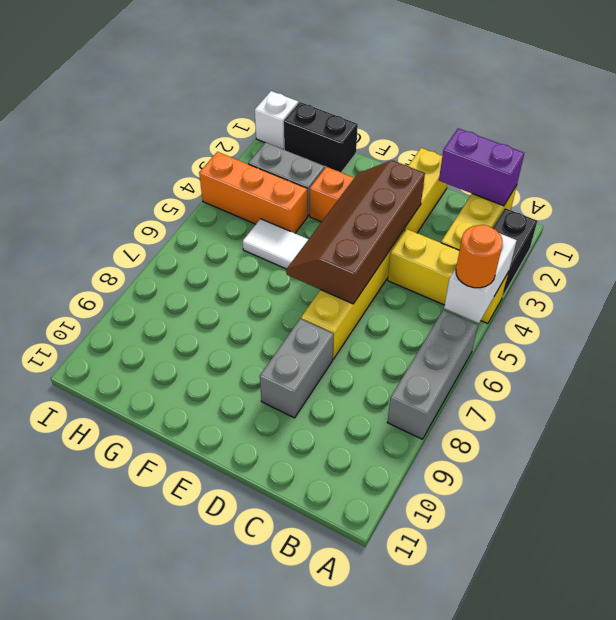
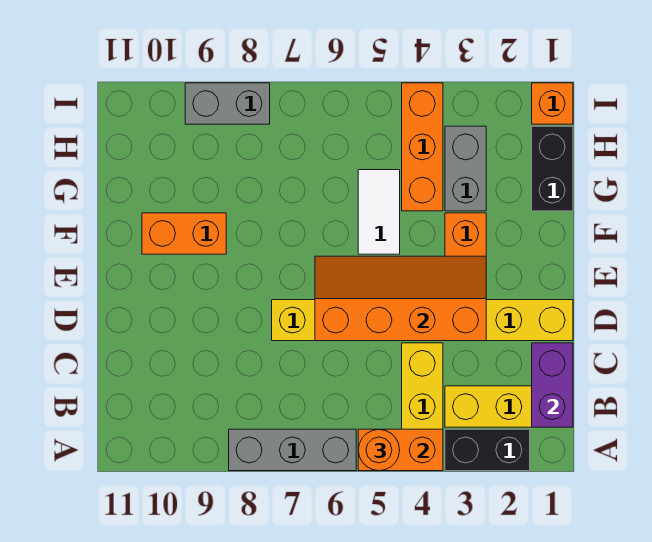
white brick A4:A5 level 2 -> orange brick A4:A5 level 2
brown slope D3:E6 level 2 top D -> orange slope D3:E6 level 2 top D
grey brick D8:D9 level 1 -> grey brick I8:I9 level 1
none -> orange brick F9:F10 level 1
white brick I1 level 1 -> orange brick I1 level 1

